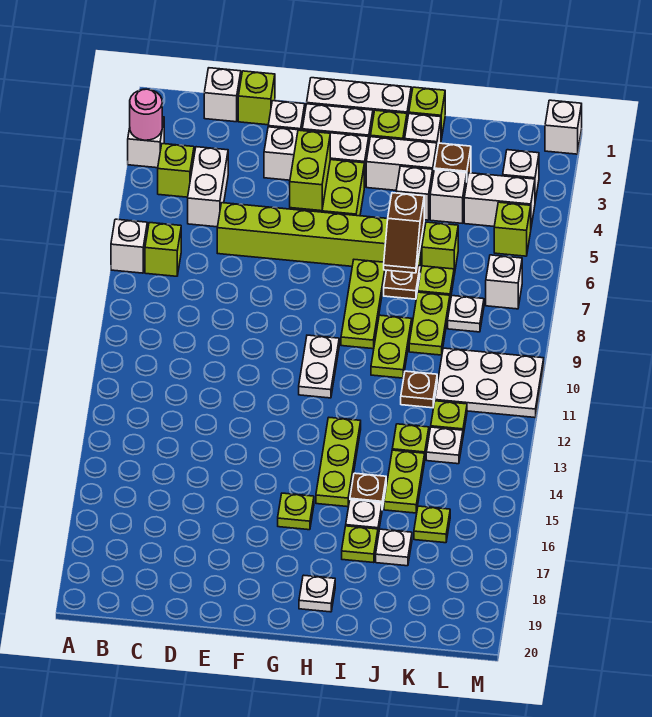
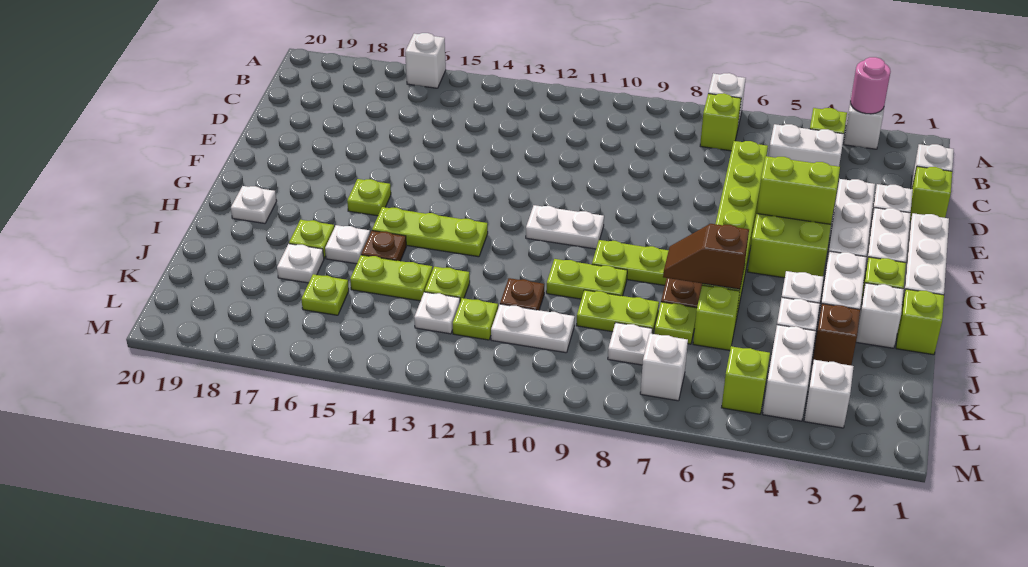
white plate K10:M11 level 1 -> white plate K10:K11 level 1
white brick M1 level 1 -> white brick A16 level 1

